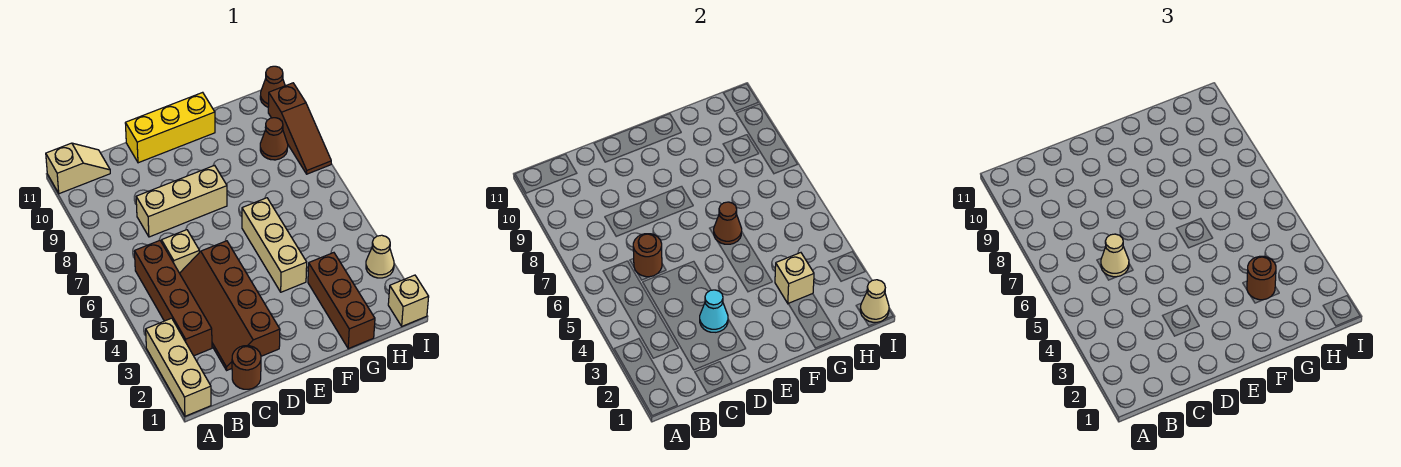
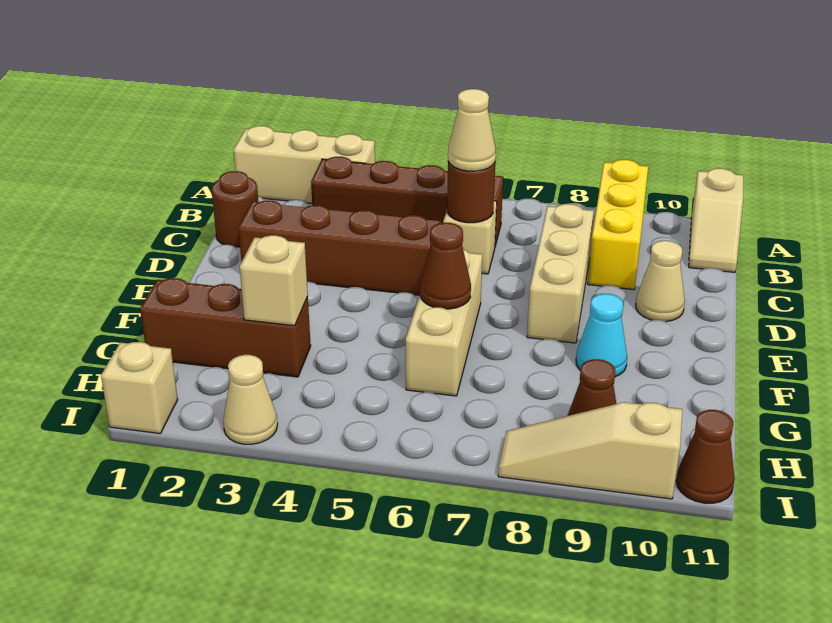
cyan cone D3 level 2 -> cyan cone F9 level 1
yellow brick D11:F11 level 1 -> yellow brick A9:C9 level 1
tan brick F4:F6 level 1 -> tan brick E6:G6 level 1
brown round brick G3 level 3 -> none
tan cone I1 level 2 -> tan cone D10 level 1
brown slope I8:I10 level 1 top 10 -> tan slope I8:I10 level 1 top 10

